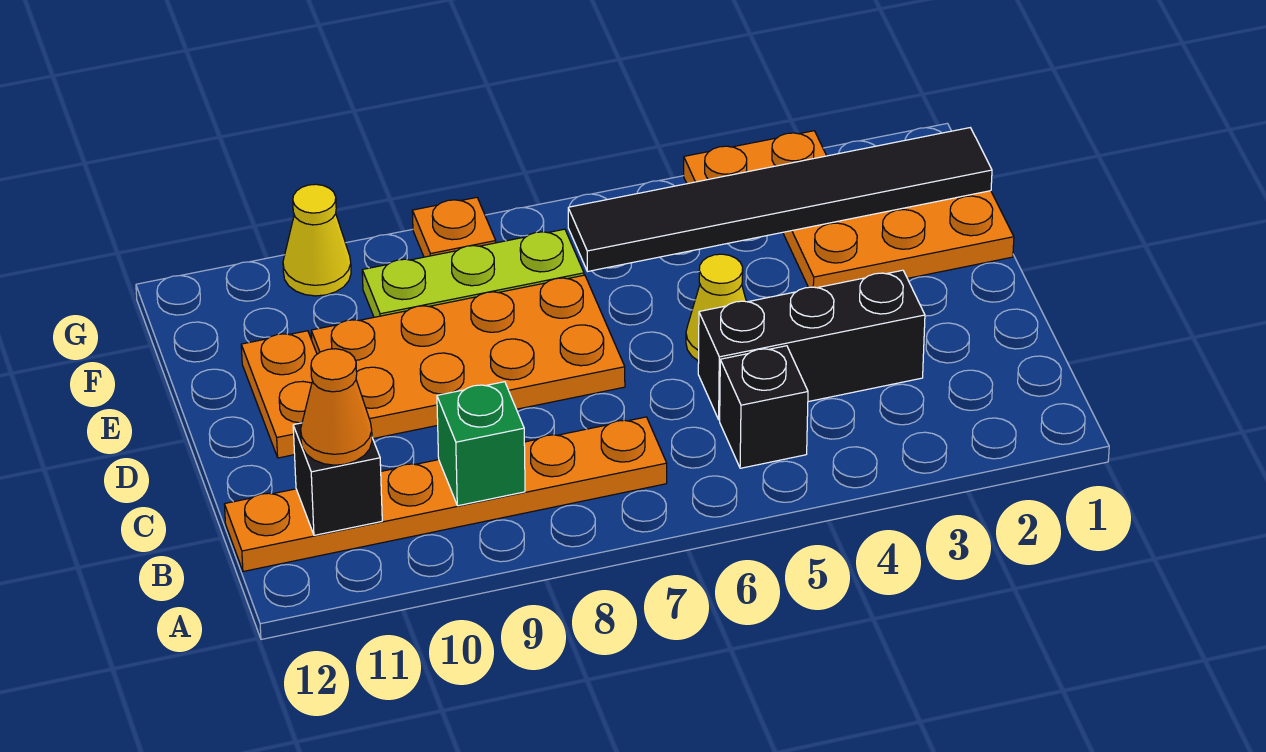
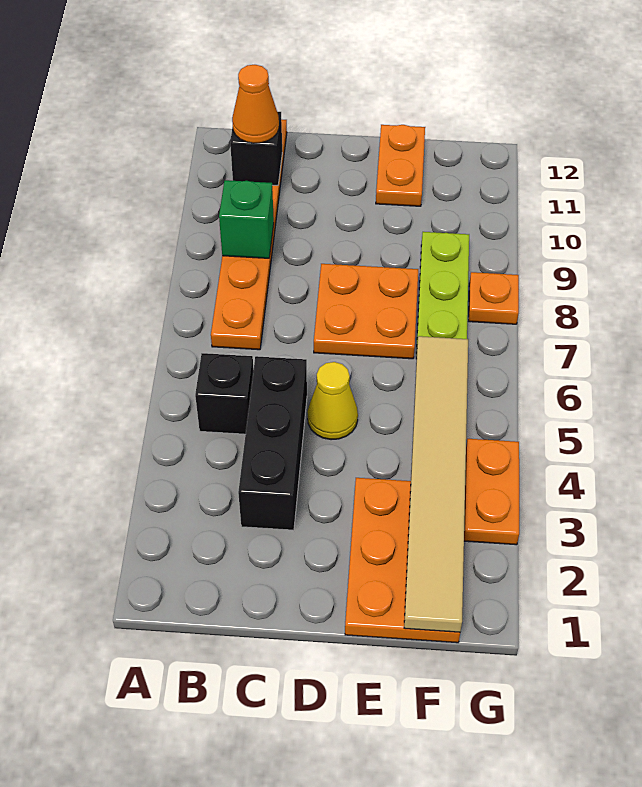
orange plate D7:E10 level 1 -> orange plate D7:E8 level 1
orange plate D11:E11 level 1 -> orange plate E11:E12 level 1
black tile F1:F6 level 2 -> tan tile F1:F6 level 2
yellow cone G10 level 1 -> none

